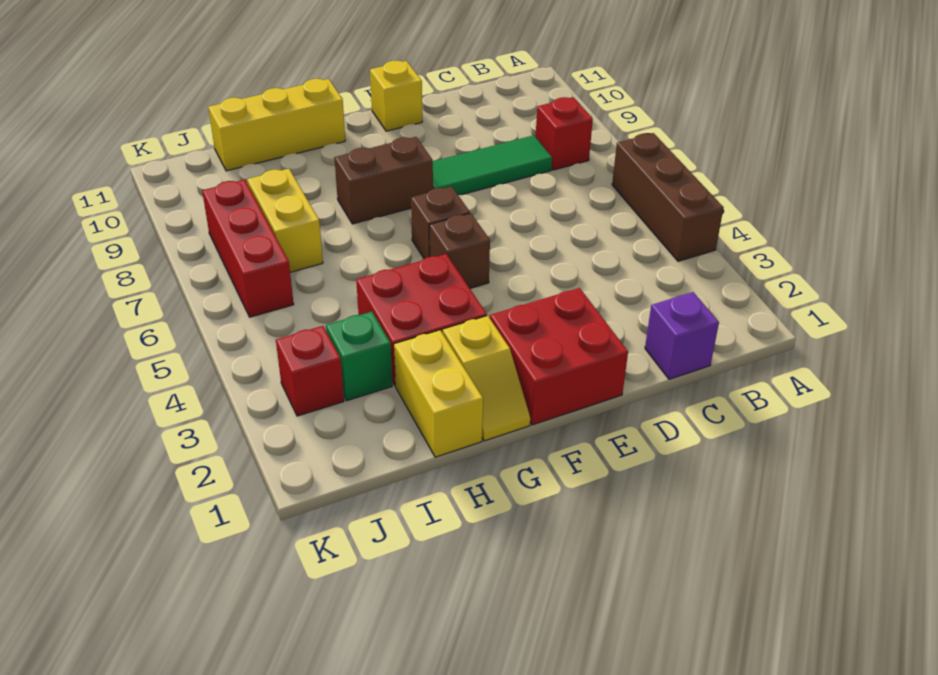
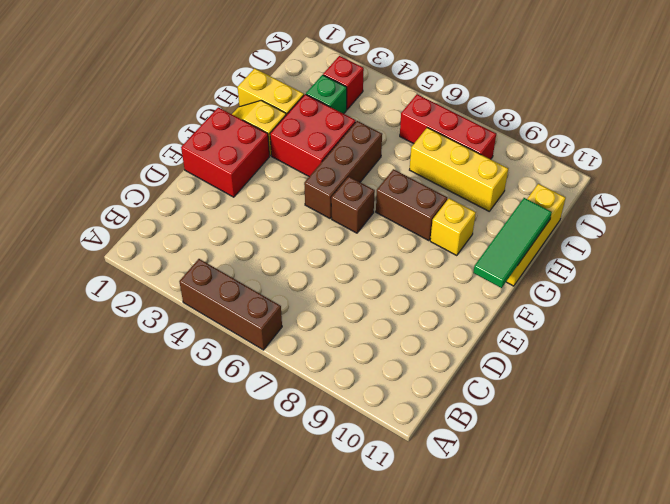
red brick B8 level 1 -> none
purple brick C1 level 1 -> none
green tile C8:E8 level 1 -> green tile F11:H11 level 2
yellow brick E11 level 1 -> yellow brick G9 level 1
brown brick F5 level 1 -> brown brick F5:H5 level 1
brown brick F8:G8 level 1 -> brown brick G7:G8 level 1
yellow brick I7:I8 level 1 -> yellow brick I7:I9 level 1

